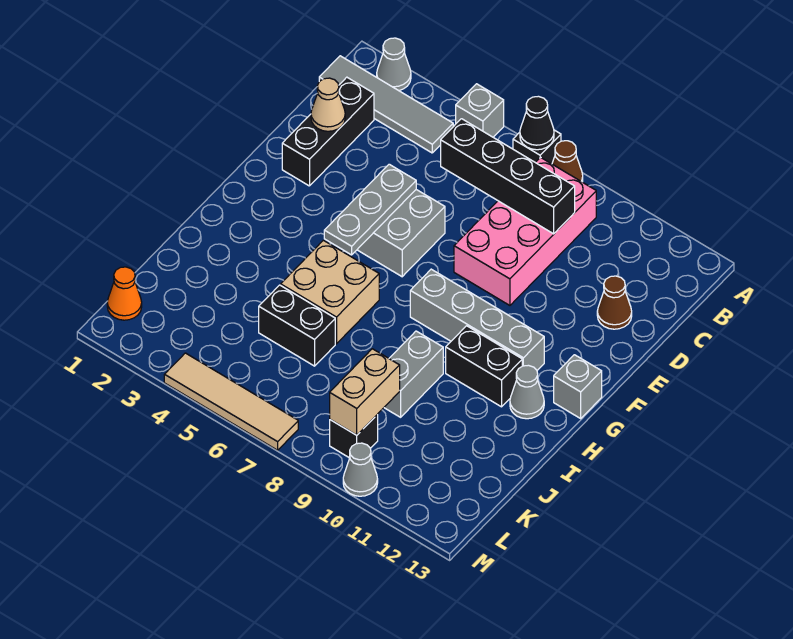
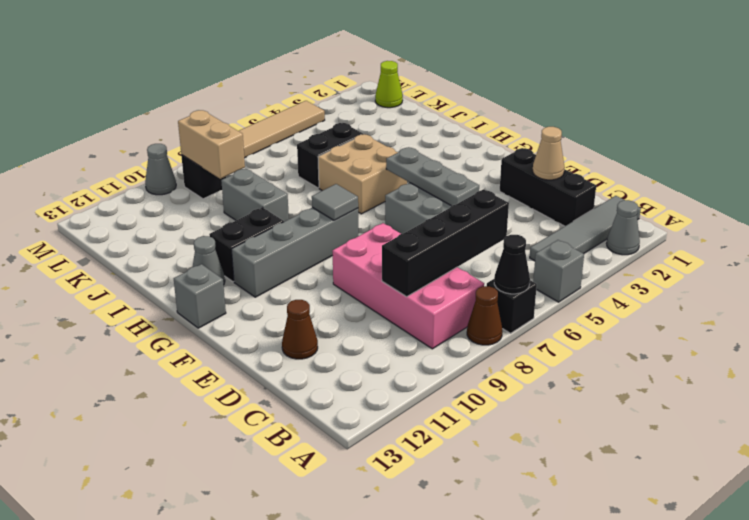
none -> grey tile G8 level 2
orange cone L1 level 1 -> lime cone L1 level 1

